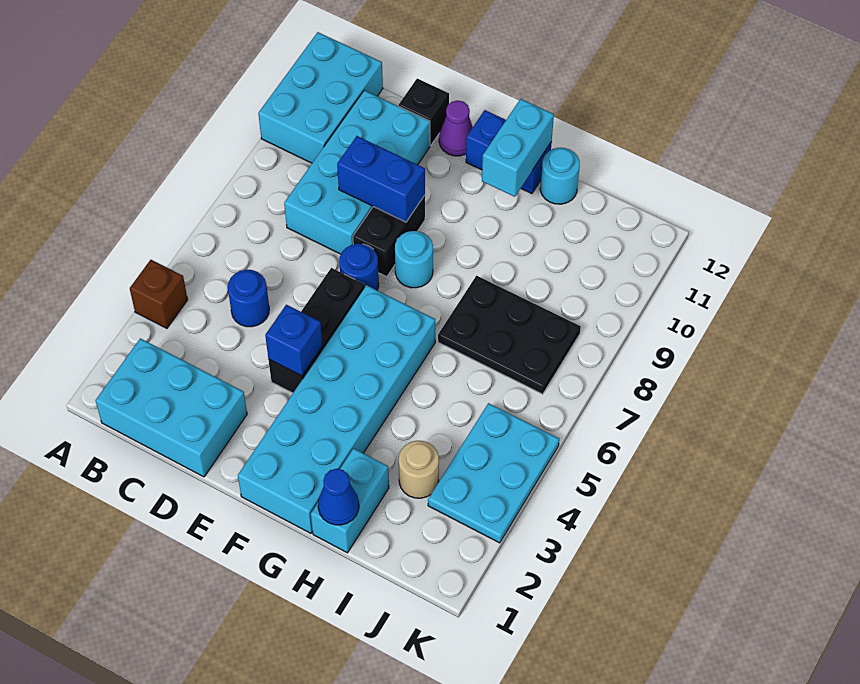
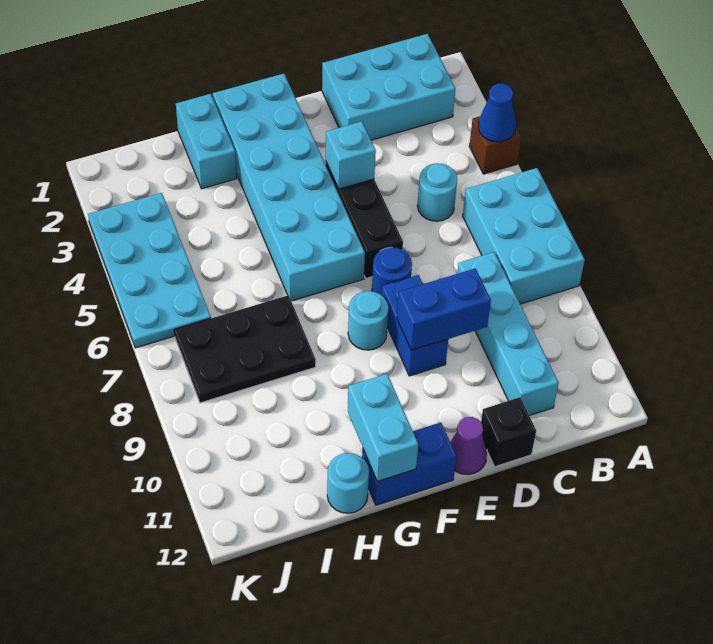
cyan brick A10:B12 level 1 -> cyan brick A6:B8 level 1
blue round brick C5 level 1 -> cyan round brick C5 level 1
cyan brick C8:D11 level 1 -> cyan brick C8:C11 level 1
blue brick E4 level 2 -> cyan brick E4 level 2
black brick E8:E9 level 1 -> blue brick E8:E9 level 1
blue cone H1 level 2 -> blue cone A4 level 2
tan round brick I3 level 1 -> none
cyan plate J3:K5 level 1 -> cyan plate J3:K6 level 1

